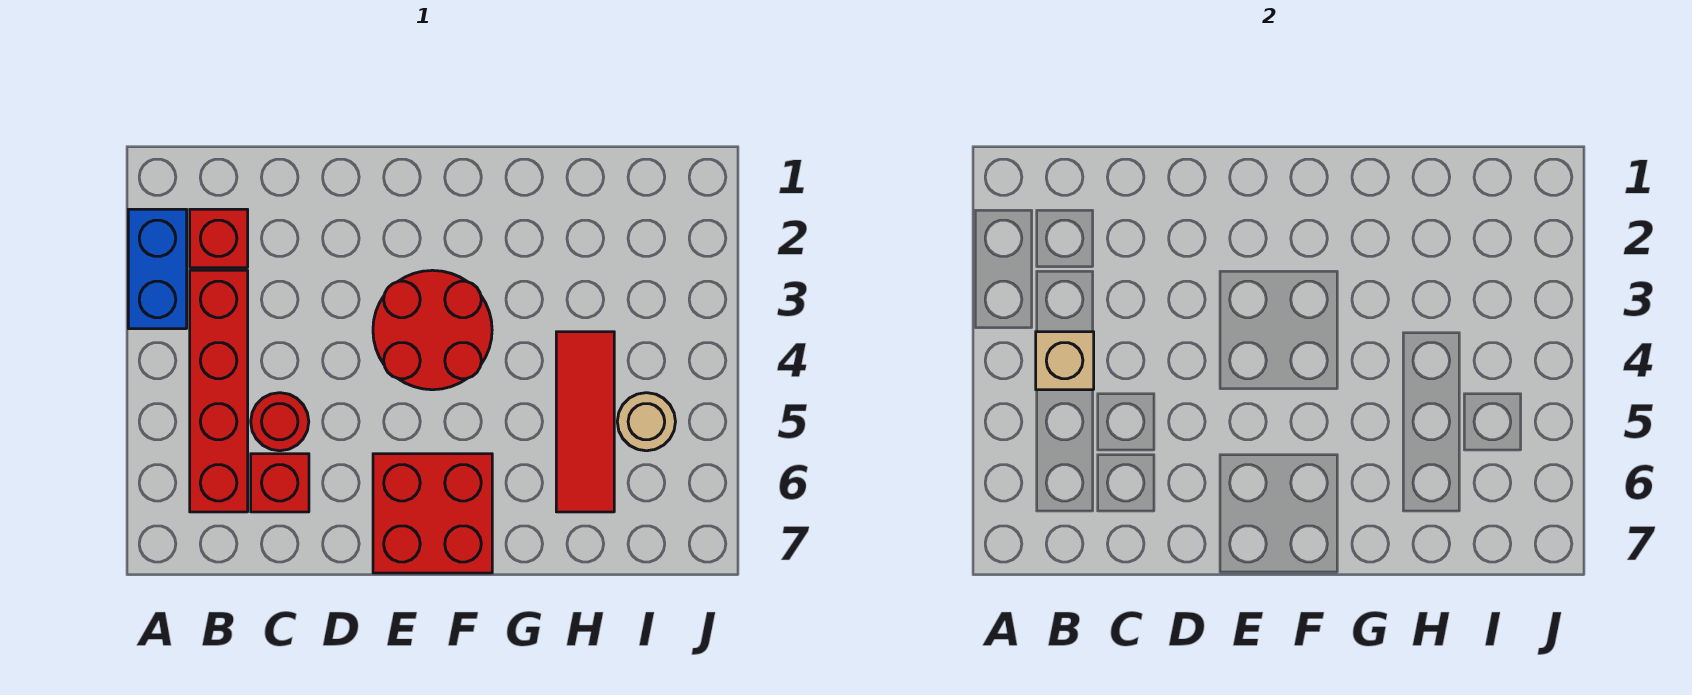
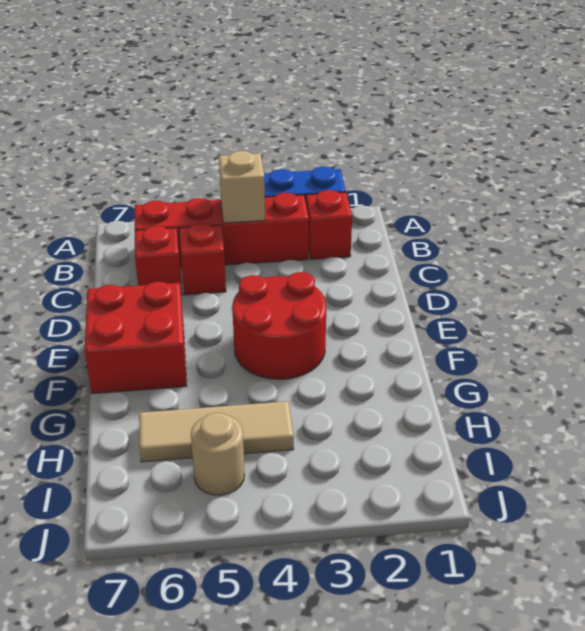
red round brick C5 level 1 -> red brick C5 level 1
red tile H4:H6 level 1 -> tan tile H4:H6 level 1

